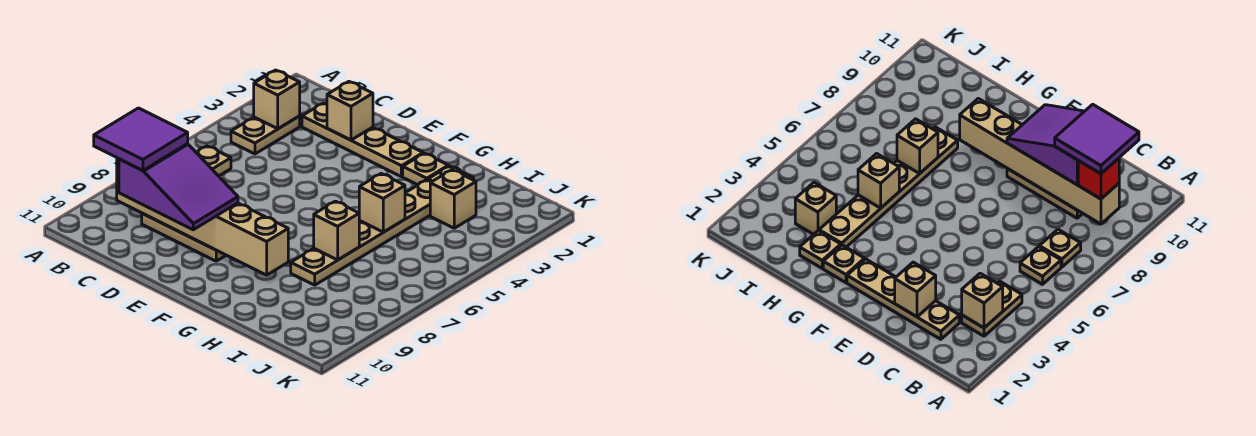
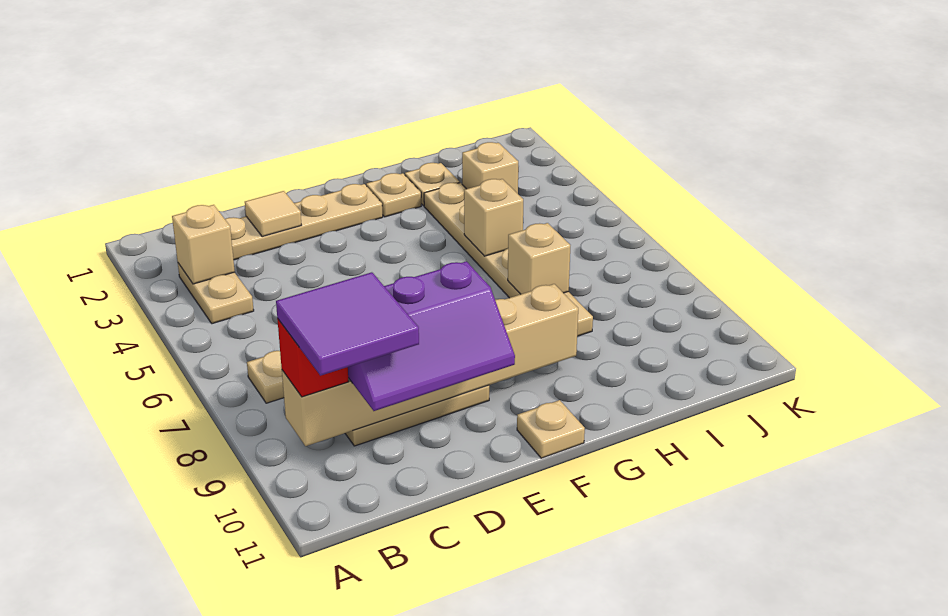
tan plate B6 level 1 -> tan plate F11 level 1
purple slope C9:E10 level 3 top C -> purple slope C9:E10 level 3 top 9
tan brick D2 level 2 -> tan tile D2 level 2

